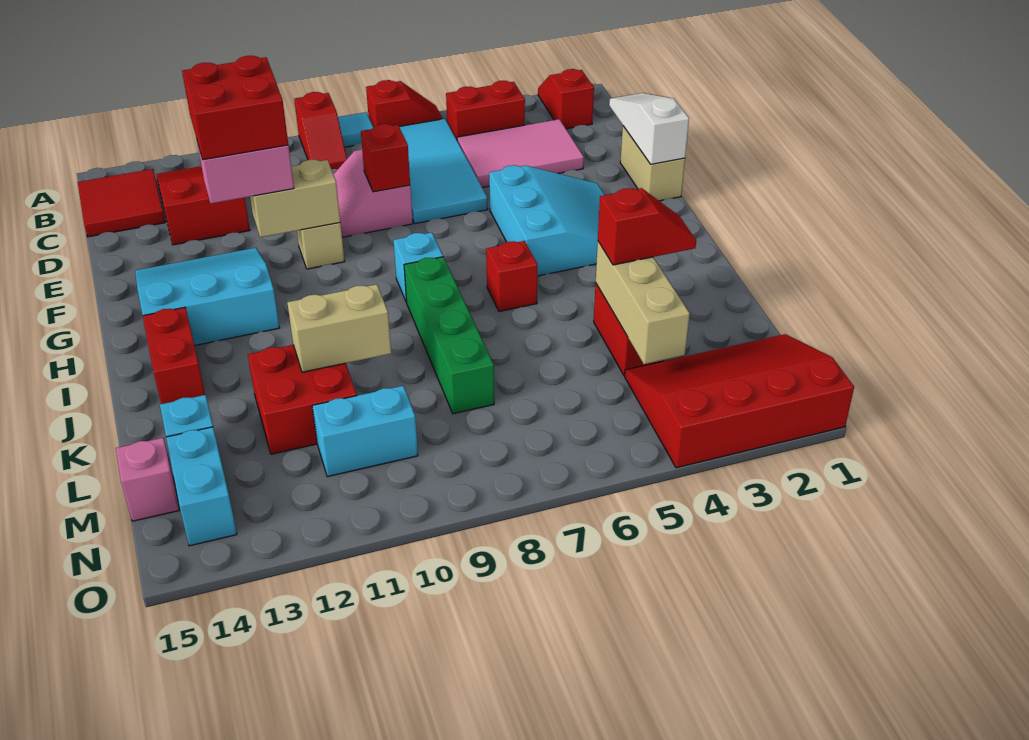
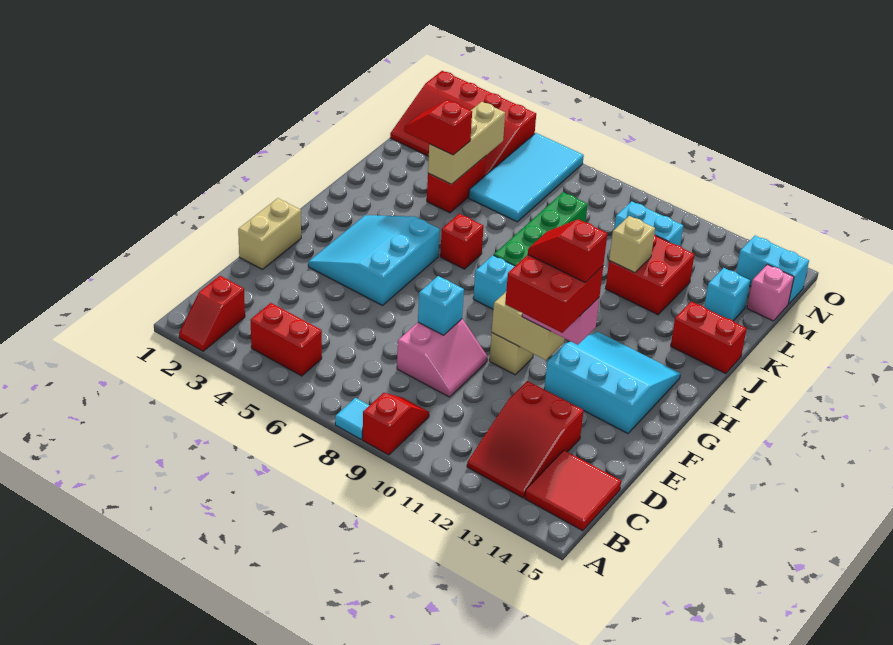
red slope A6:A7 level 1 top 7 -> red slope F11:F12 level 5 top 12
cyan tile B6:E7 level 1 -> cyan tile L5:O6 level 1
pink tile C3:D5 level 1 -> none
white slope D1:F1 level 2 top F -> none
red brick E8 level 2 -> cyan brick E8 level 2
cyan slope F12:H14 level 1 top H -> cyan slope F12:H14 level 1 top F
red brick I14:J14 level 1 -> red brick J14:J15 level 1
tan brick K10:K11 level 2 -> tan brick K11 level 2
cyan brick M14:N14 level 1 -> cyan brick N14:N15 level 1

